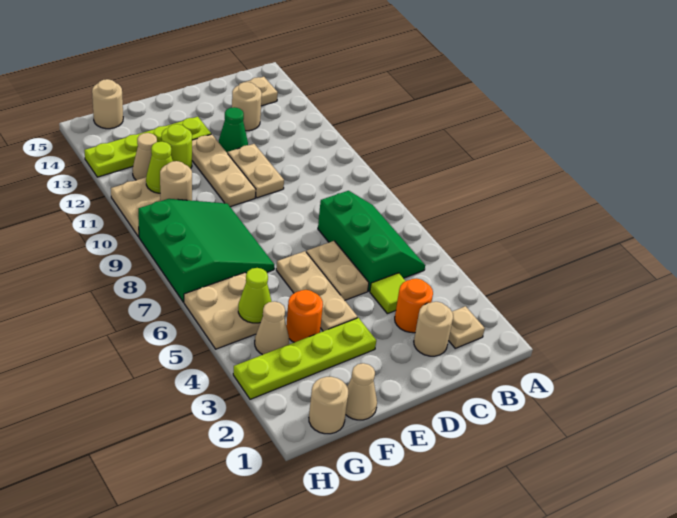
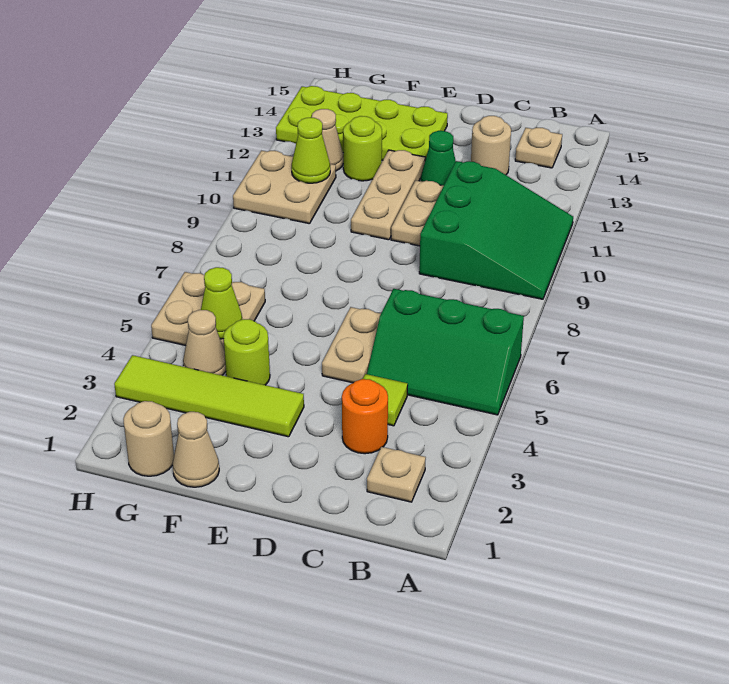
green slope B5:C7 level 1 top C -> green slope A5:C6 level 1 top 6
tan round brick C2 level 1 -> none
lime plate E3:H3 level 1 -> lime tile E3:H3 level 1
tan plate E4:E6 level 1 -> none
lime plate E13:H13 level 1 -> lime plate E13:H14 level 1
orange round brick F4 level 1 -> lime round brick F4 level 1
green slope F7:H9 level 1 top H -> green slope A9:C11 level 1 top C
tan round brick G10 level 2 -> none
tan round brick G15 level 1 -> none

